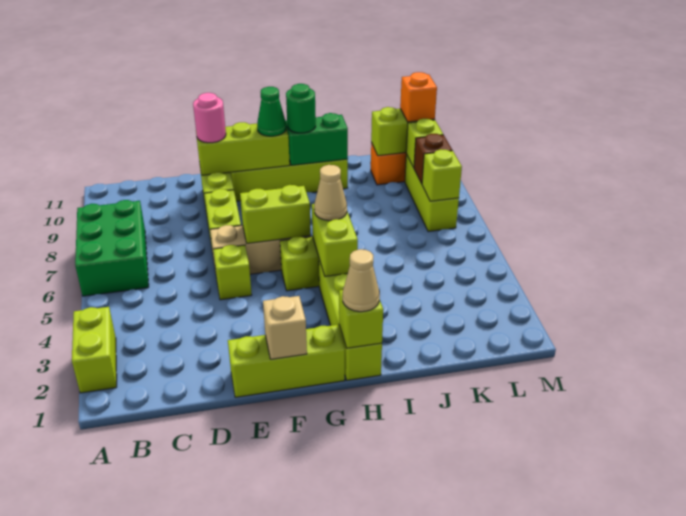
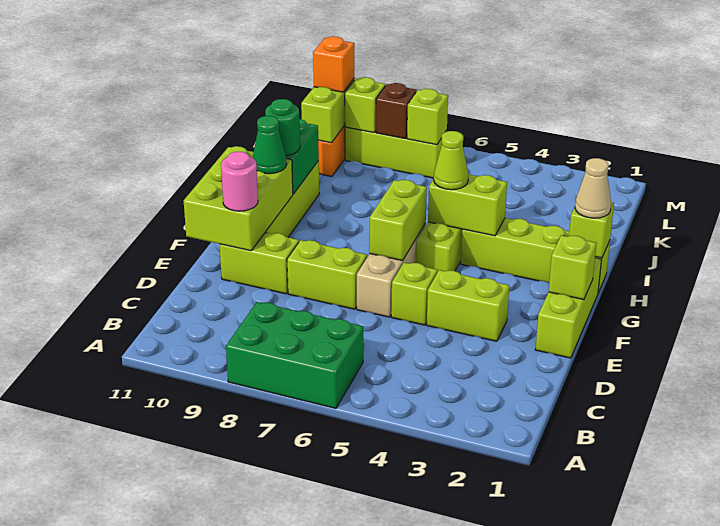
lime brick A2:A3 level 1 -> lime brick E3:E4 level 1
lime brick E10:G10 level 2 -> lime brick E10:G11 level 2
tan brick F1 level 2 -> lime brick F1 level 2
tan cone H5 level 3 -> lime cone H5 level 3

